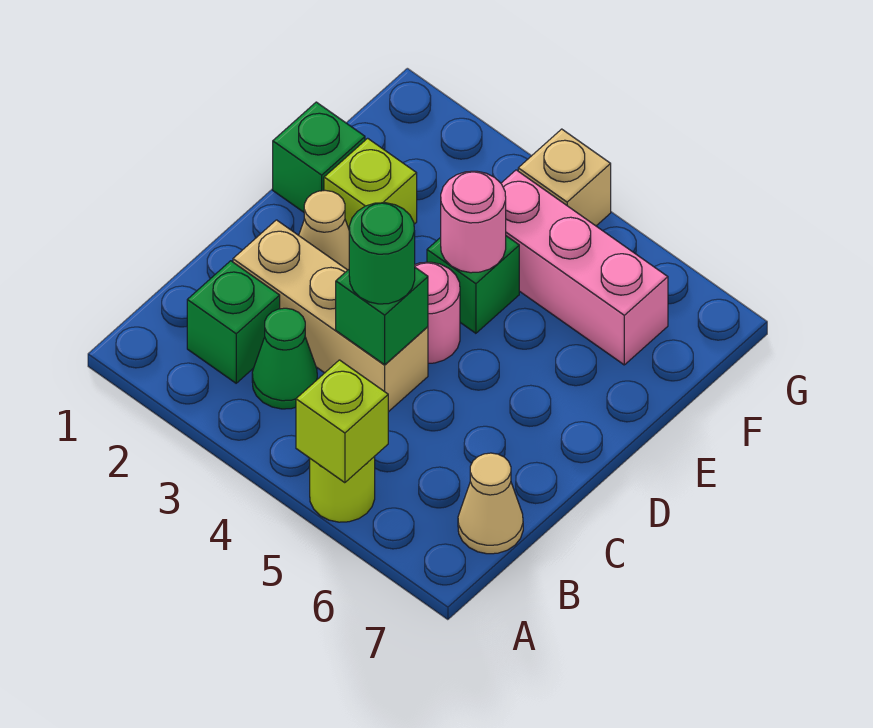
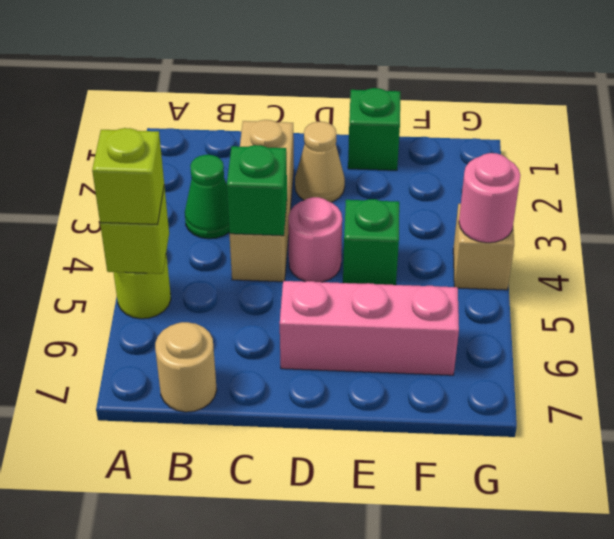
green brick B2 level 1 -> none
tan cone B7 level 1 -> tan round brick B7 level 1
green round brick C4 level 3 -> none
lime brick E2 level 1 -> lime brick A5 level 3
pink round brick E4 level 2 -> pink round brick G4 level 2
pink brick F4:F6 level 1 -> pink brick D6:F6 level 1

